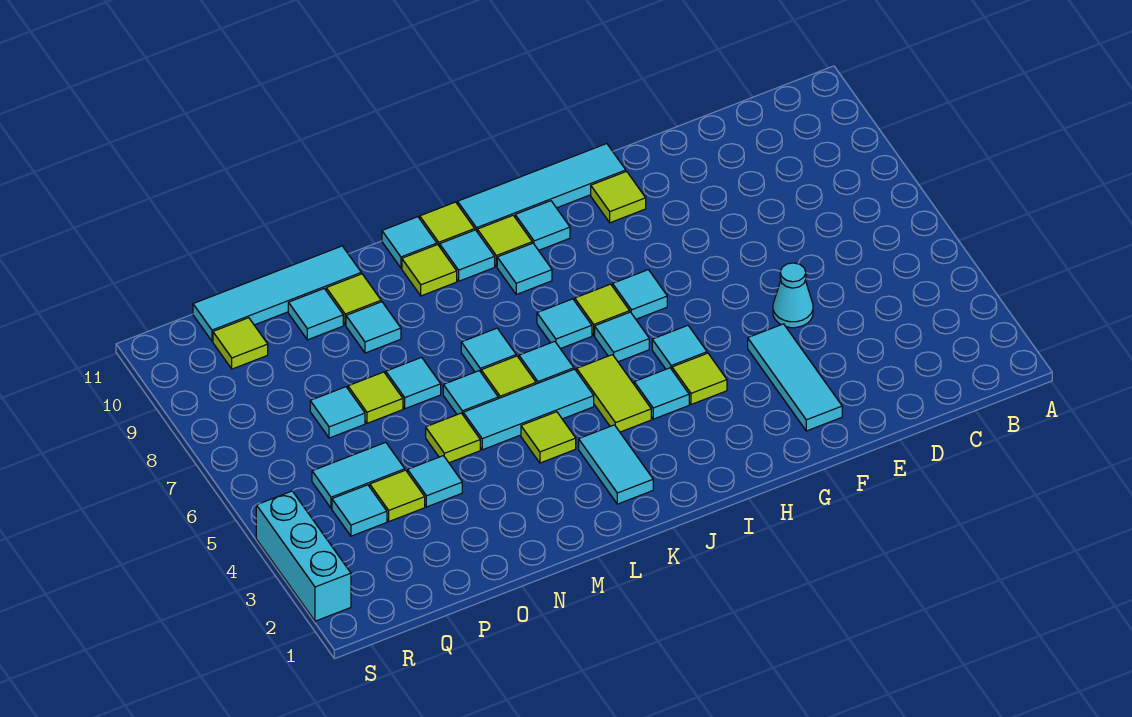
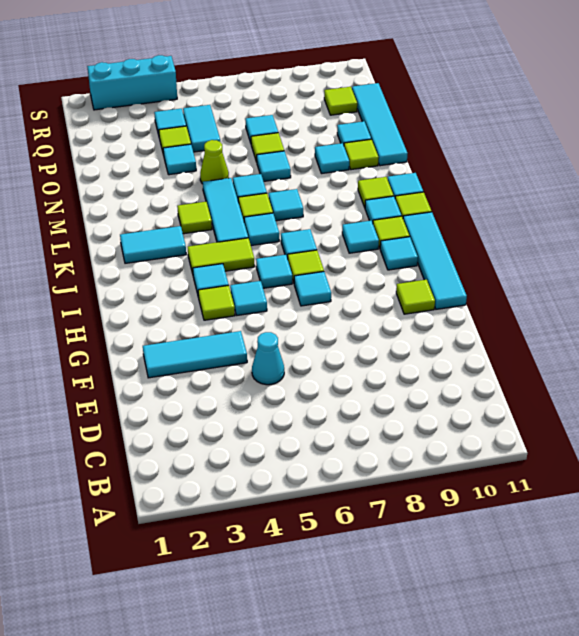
lime tile N5 level 1 -> lime cone N5 level 1

